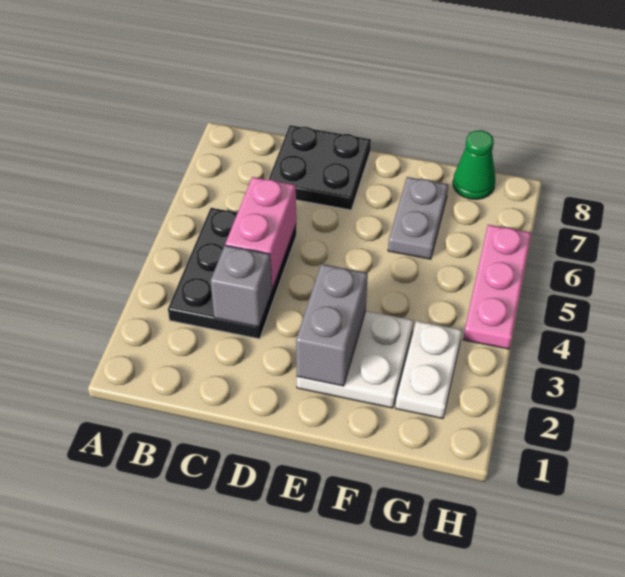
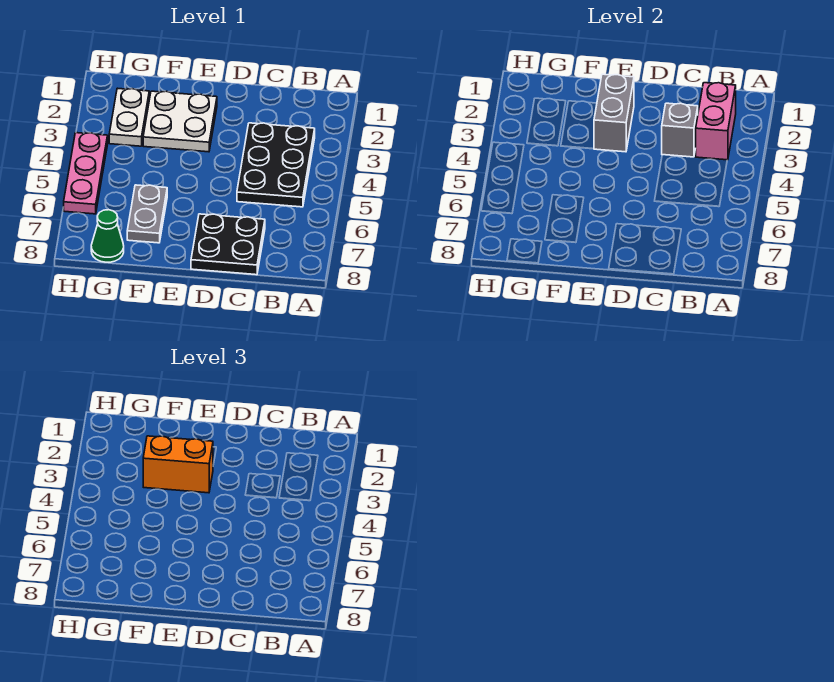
pink brick C4:C5 level 2 -> pink brick B2:B3 level 2
none -> orange brick E3:F3 level 3

